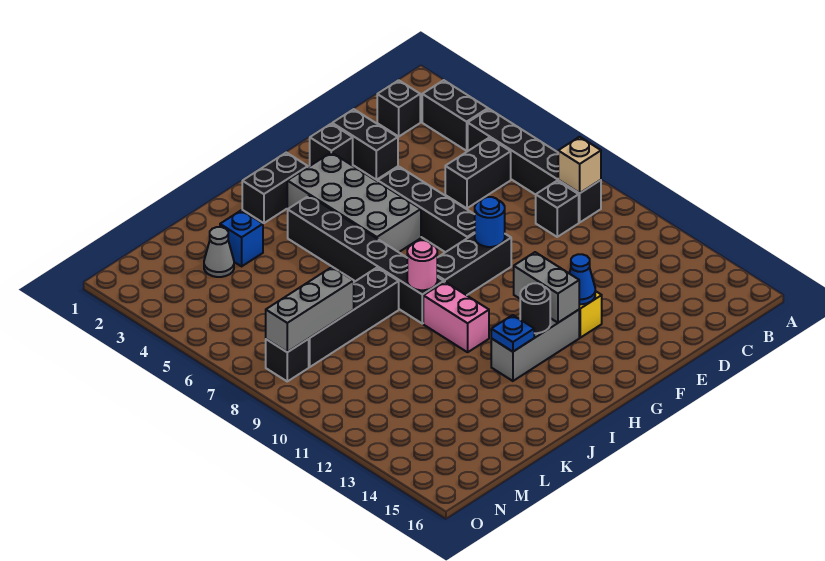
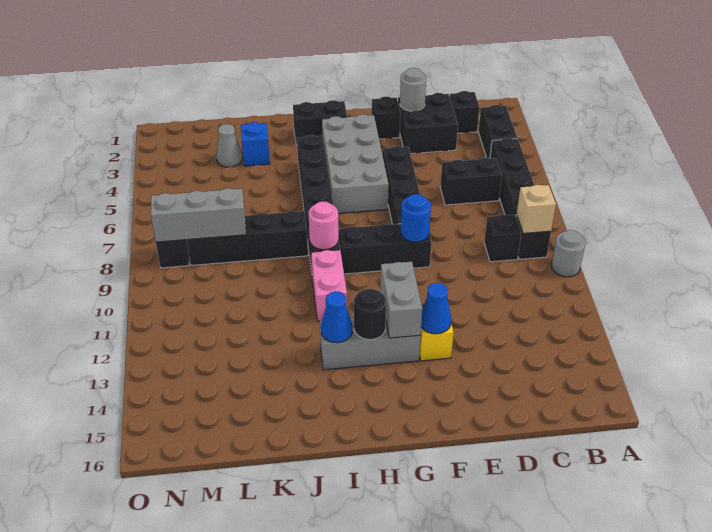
none -> grey round brick A10 level 1
black brick E2:E3 level 1 -> black brick D2:E3 level 1
none -> grey round brick E2 level 2
blue plate I13 level 2 -> blue cone I13 level 2

